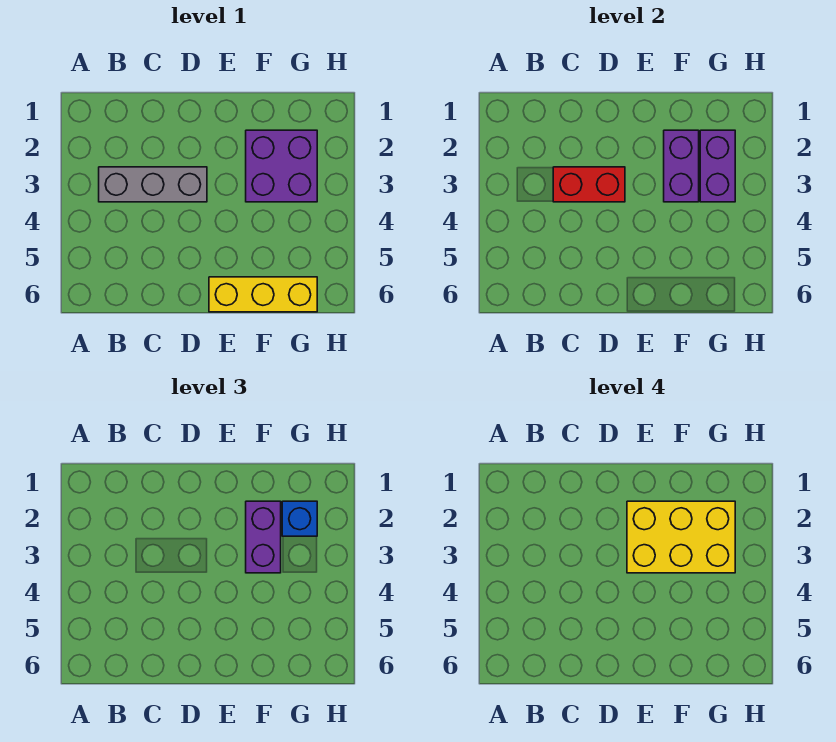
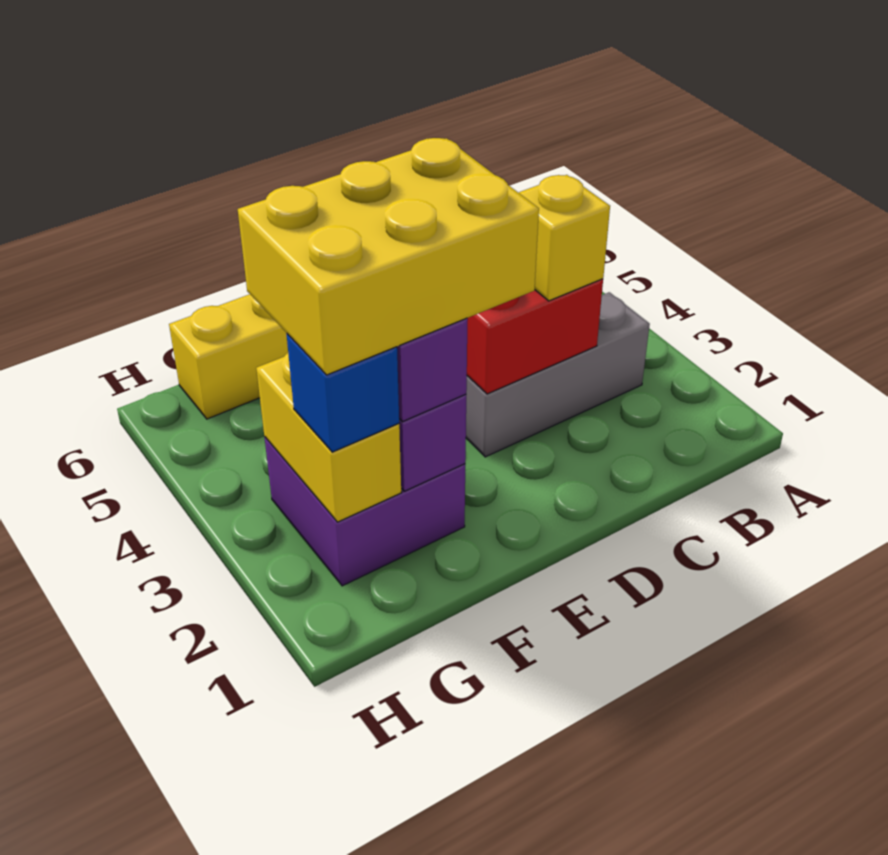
none -> yellow brick C3 level 3
purple brick G2:G3 level 2 -> yellow brick G2:G3 level 2

